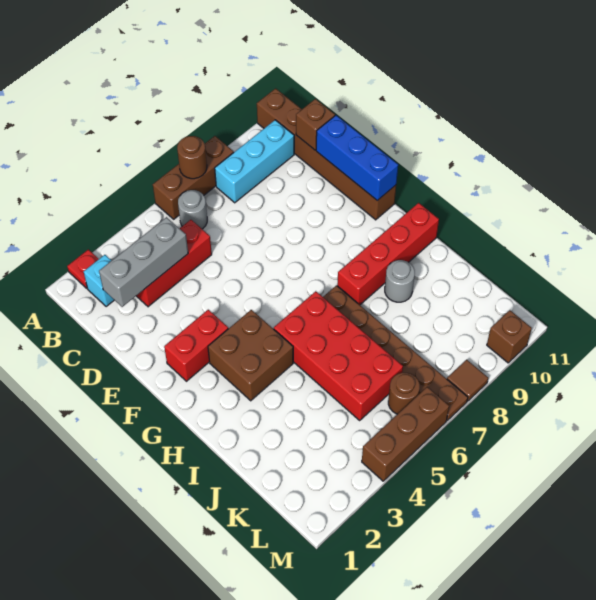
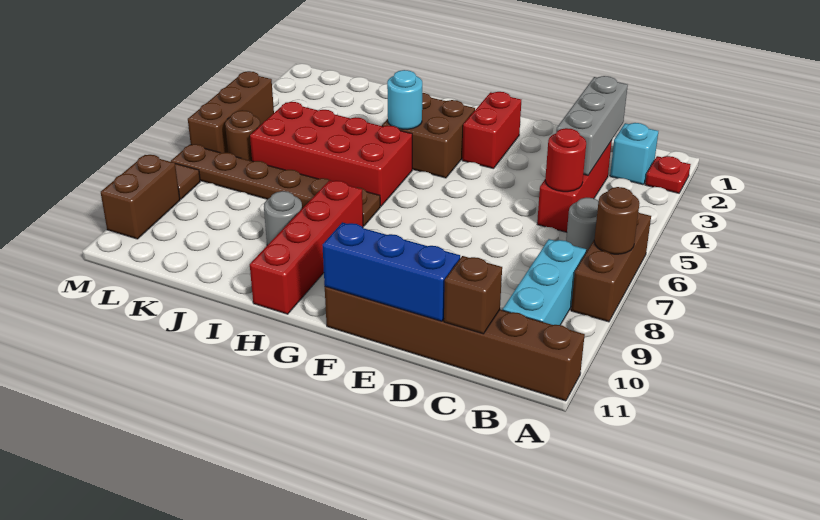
none -> red round brick C5 level 2
none -> cyan round brick H4 level 2
brown brick M10 level 1 -> brown brick M9:M10 level 1

